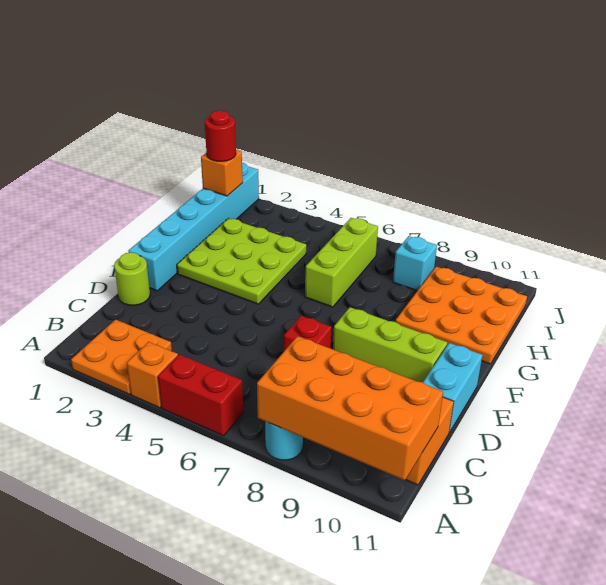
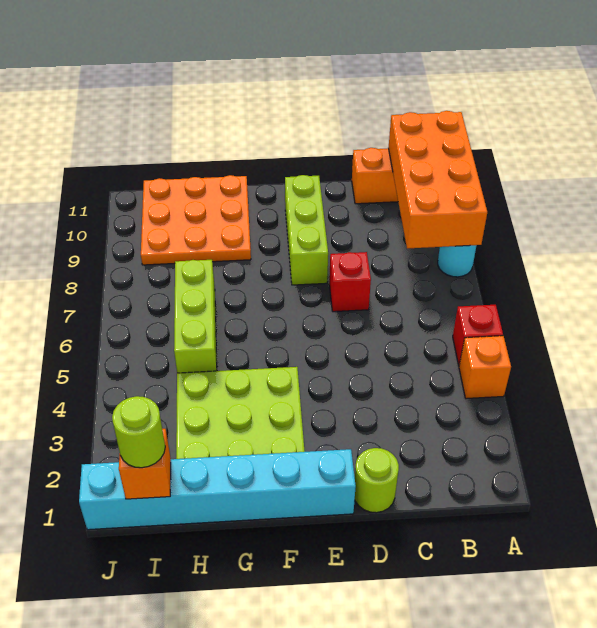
orange plate A2:B3 level 1 -> none
red brick A5:A6 level 1 -> red brick A5 level 1
cyan brick D11:E11 level 1 -> none
lime brick G6:I6 level 1 -> lime brick H5:H7 level 1
red round brick I1 level 3 -> lime round brick I1 level 3
cyan brick I8 level 1 -> none

